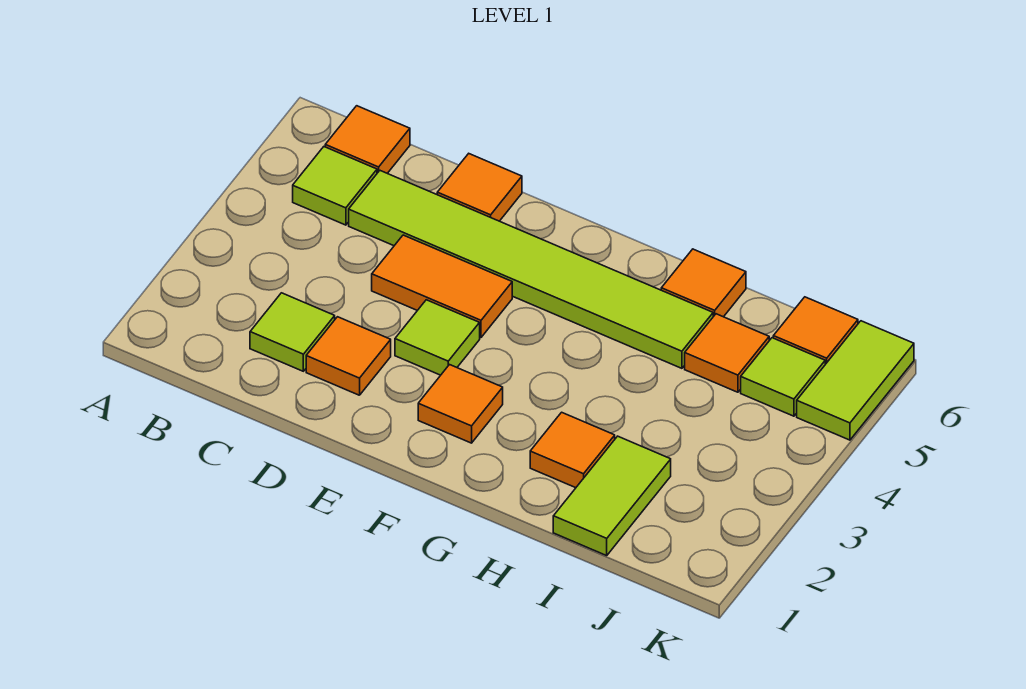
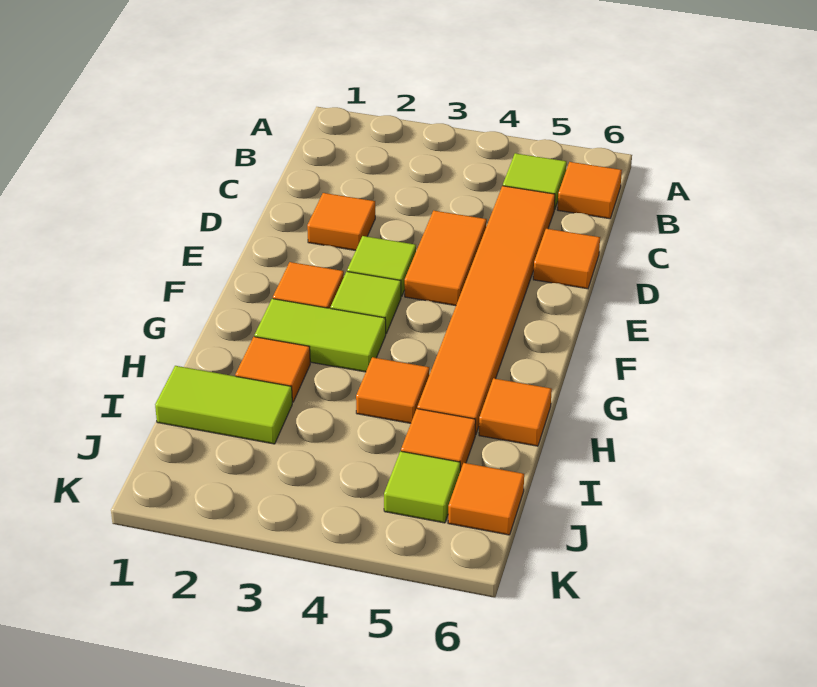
lime tile C2 level 1 -> lime tile F3 level 1
lime tile C5:H5 level 1 -> orange tile C5:H5 level 1
none -> orange tile H4 level 1
lime tile K5:K6 level 1 -> lime tile G2:G3 level 1

